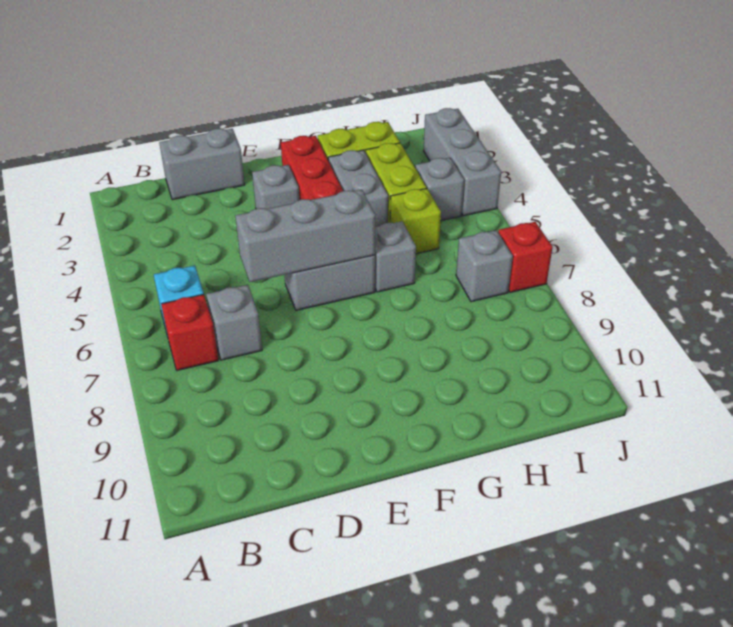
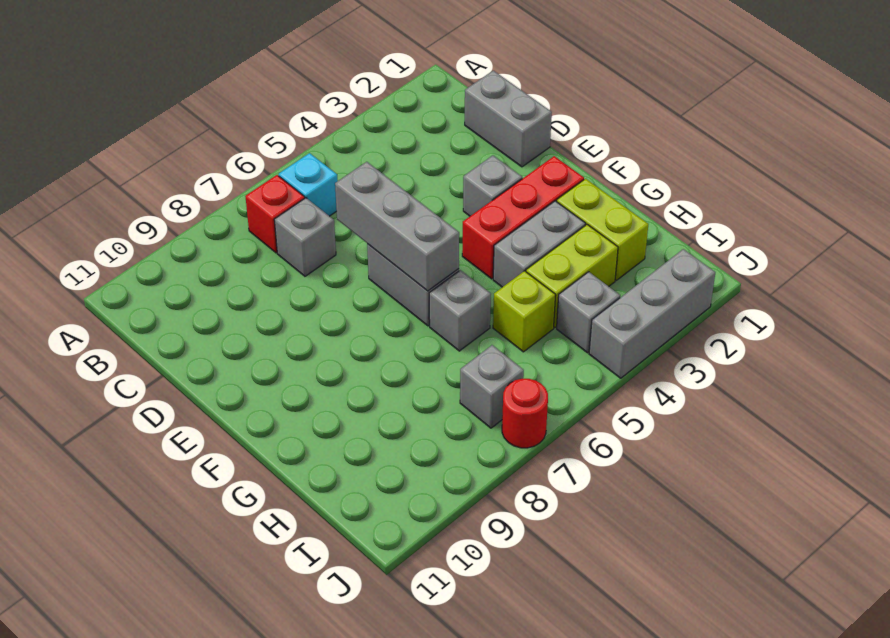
red brick J7 level 1 -> red round brick J7 level 1

